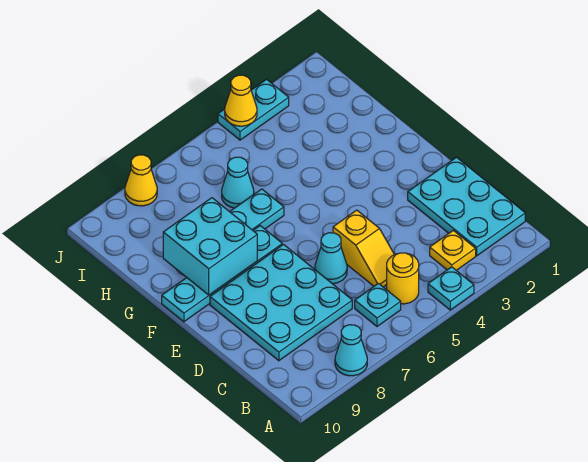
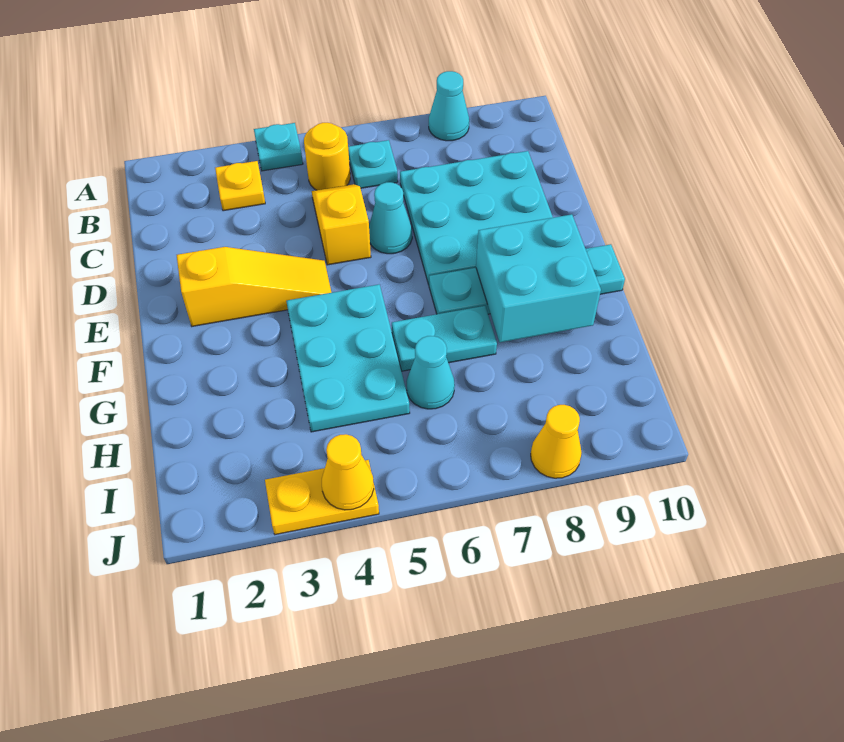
cyan plate B1:D2 level 1 -> cyan plate F4:H5 level 1
none -> yellow slope E2:E4 level 1 top 2
cyan plate J3:J4 level 1 -> yellow plate J3:J4 level 1

